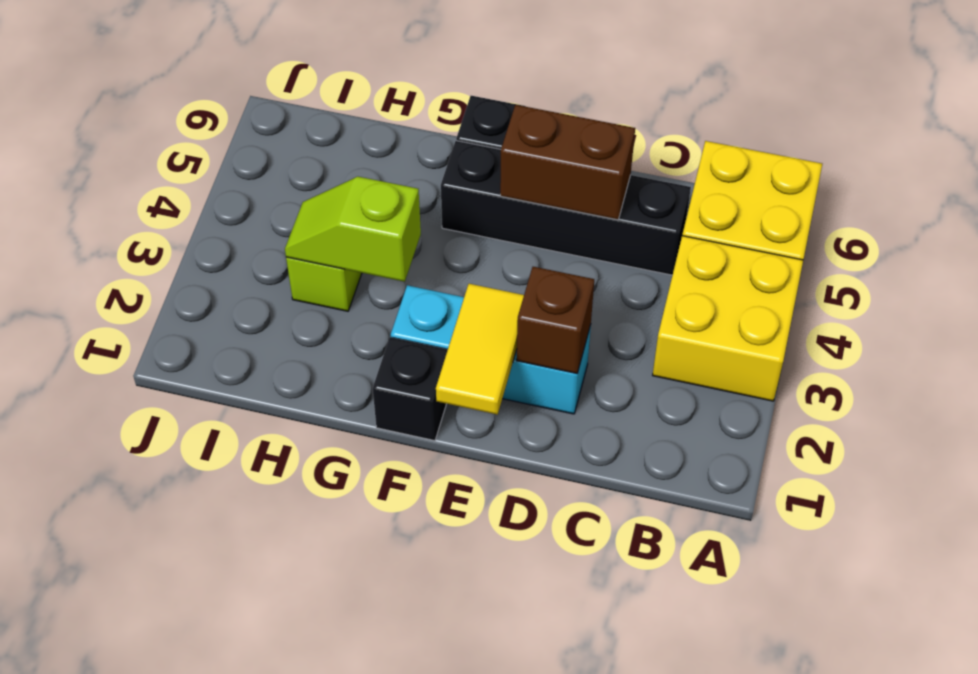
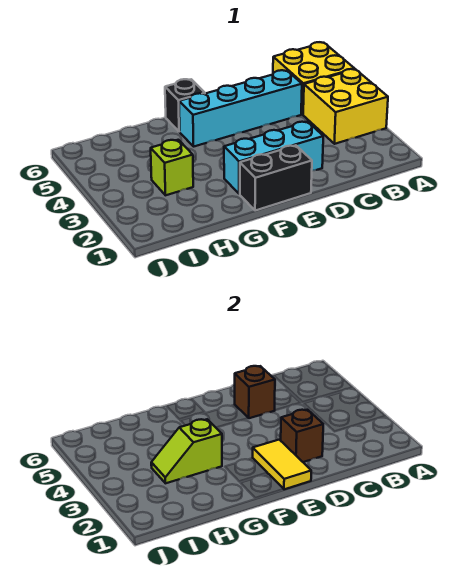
black brick C5:F5 level 1 -> cyan brick C5:F5 level 1
brown brick D5:E5 level 2 -> brown brick D5 level 2
black brick F1 level 1 -> black brick E1:F1 level 1

